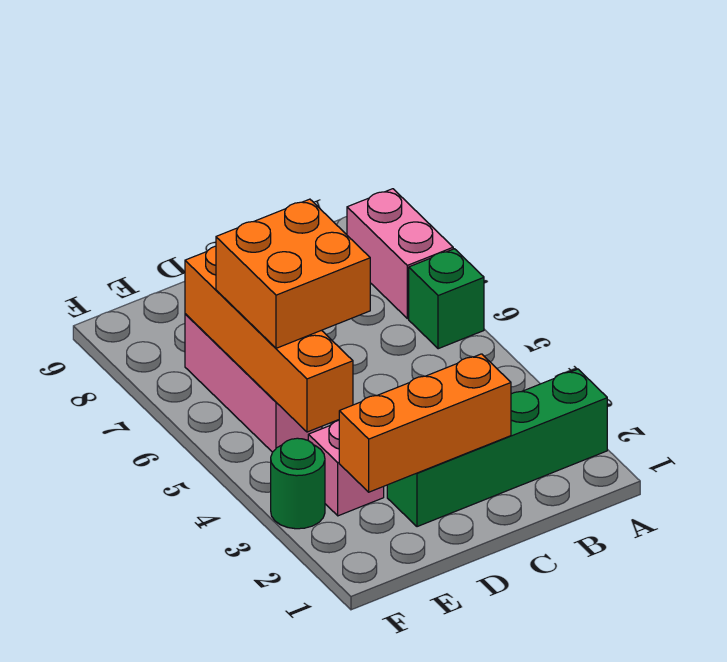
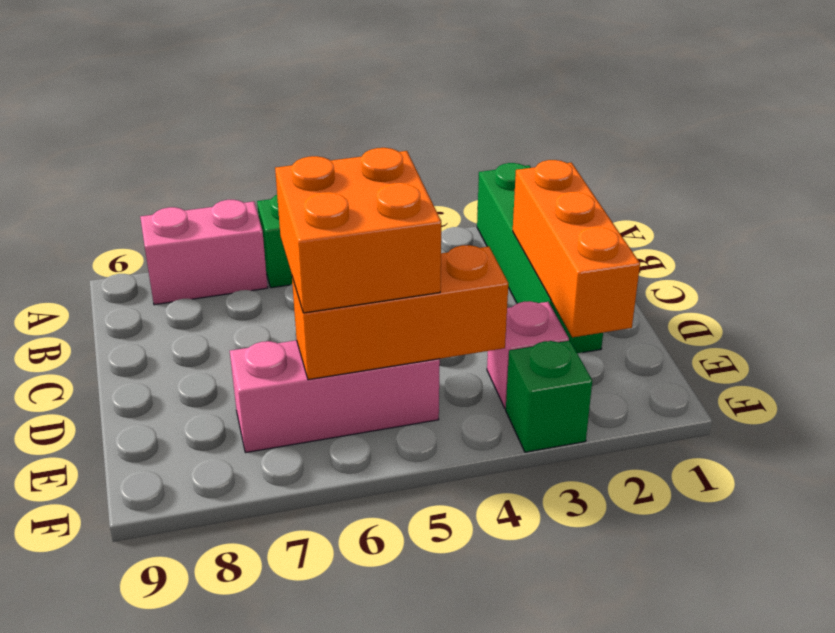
orange brick E4:E7 level 2 -> orange brick E4:E6 level 2
green round brick F3 level 1 -> green brick F3 level 1

